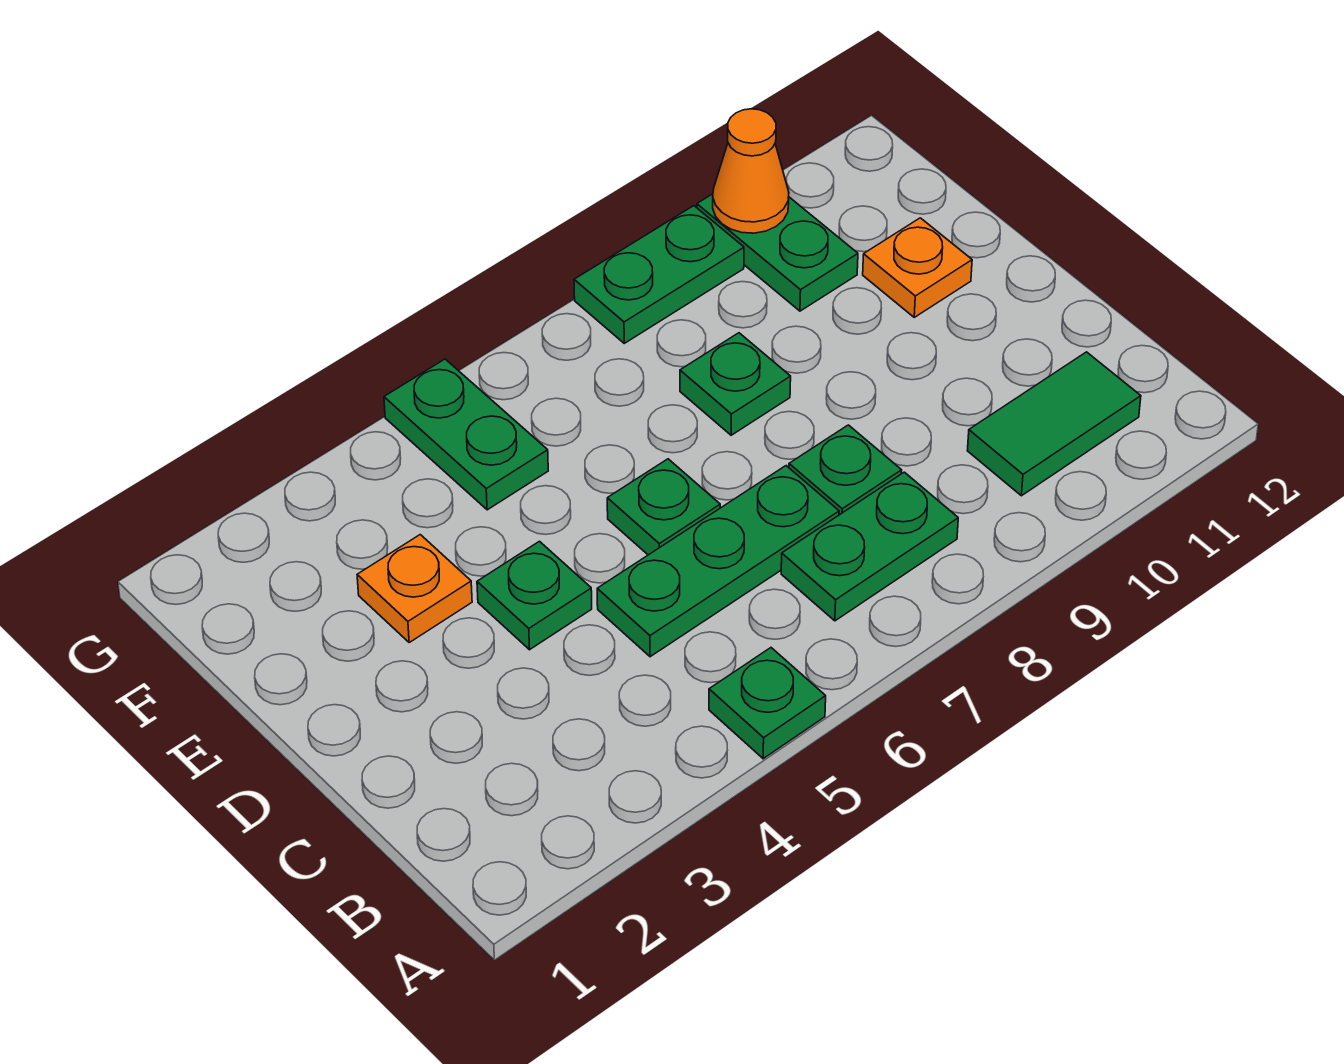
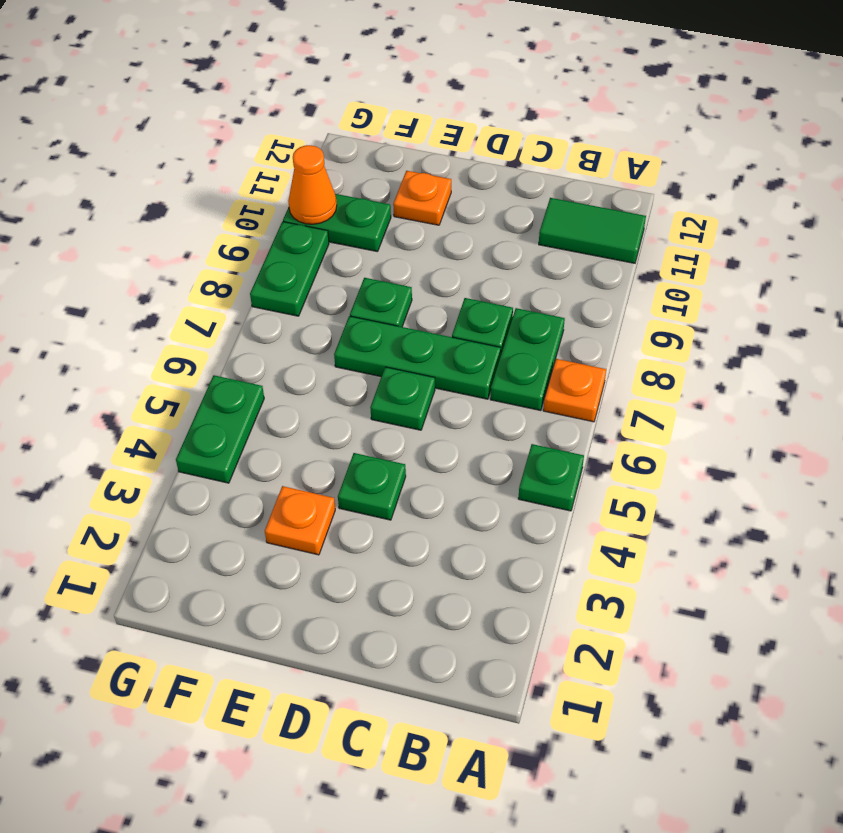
none -> orange plate A7 level 1
green tile B10:B11 level 1 -> green tile A11:B11 level 1
green plate C5:C7 level 1 -> green plate C7:E7 level 1
green plate F5:G5 level 1 -> green plate G4:G5 level 1

